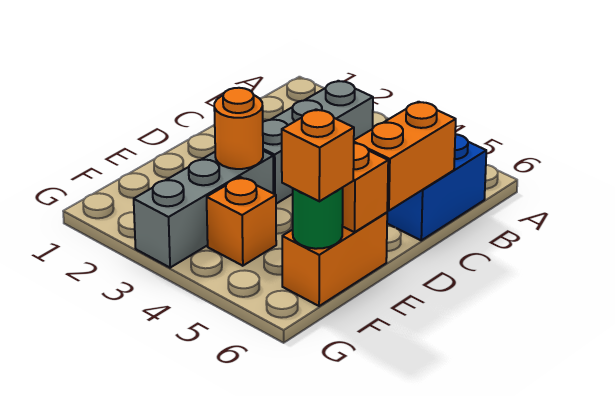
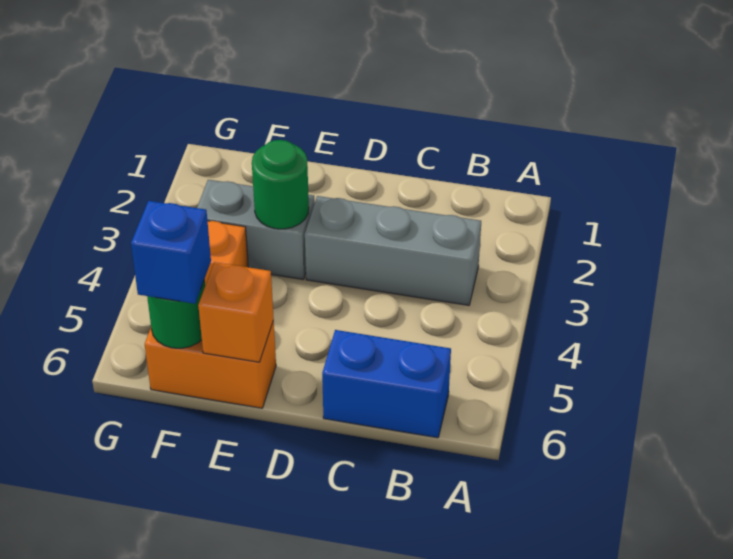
orange brick C6:D6 level 2 -> none
grey brick E3:G3 level 1 -> grey brick E3:F3 level 1
orange round brick E3 level 2 -> green round brick E3 level 2
orange brick F6 level 3 -> blue brick F6 level 3

